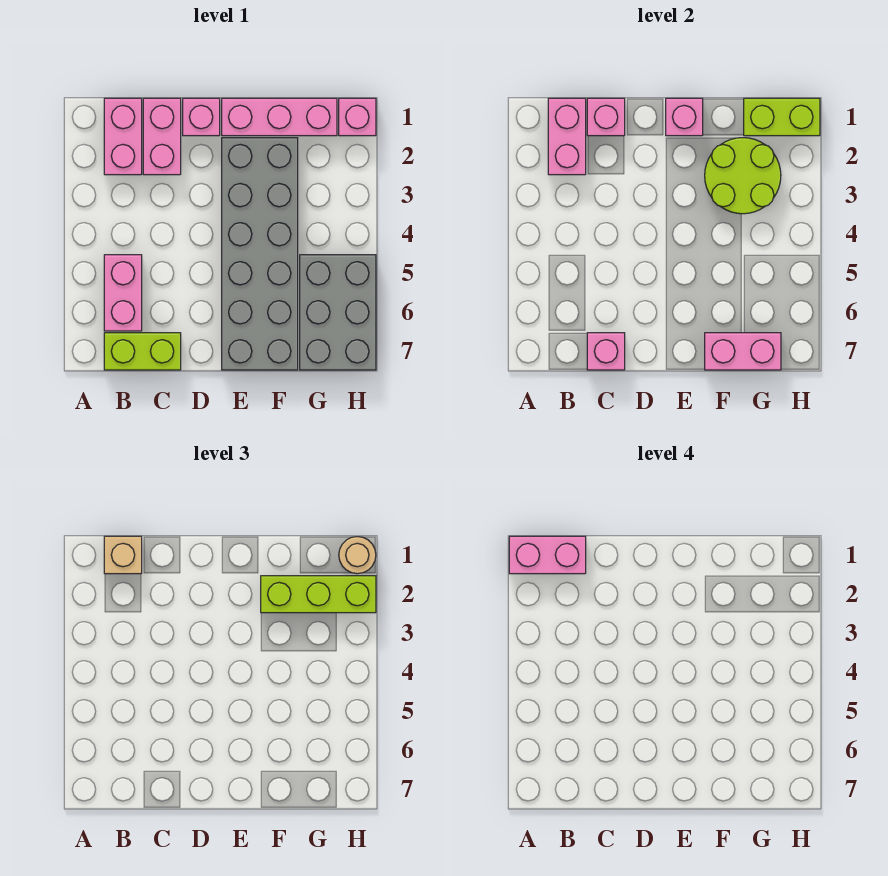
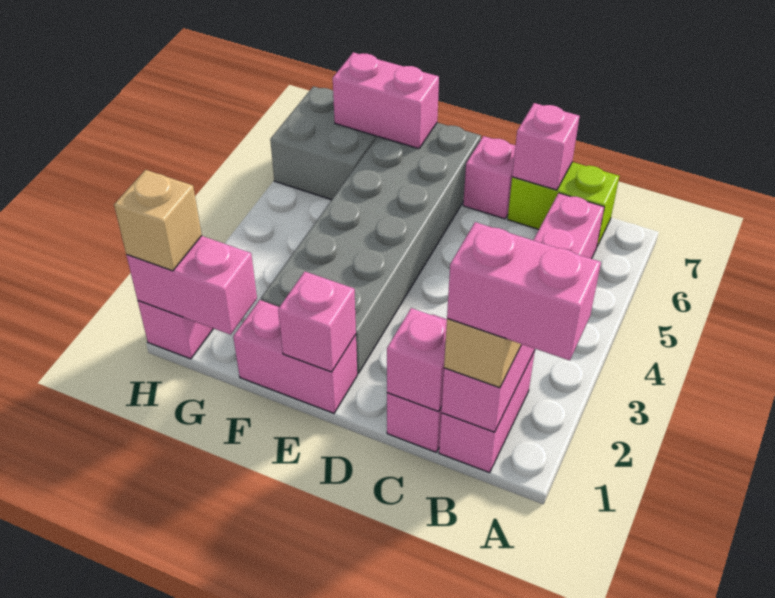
pink brick D1 level 1 -> pink brick D7 level 1
pink brick E1:G1 level 1 -> pink brick E1:F1 level 1
lime round brick F2:G3 level 2 -> none
lime brick F2:H2 level 3 -> none
lime brick G1:H1 level 2 -> pink brick G1:H1 level 2
grey brick G5:H7 level 1 -> grey brick G6:H7 level 1
tan round brick H1 level 3 -> tan brick H1 level 3

